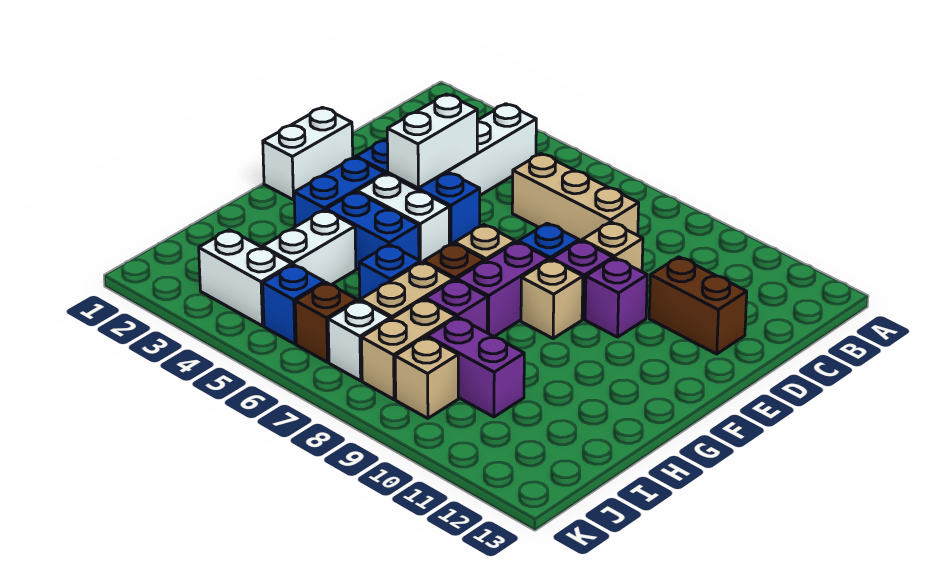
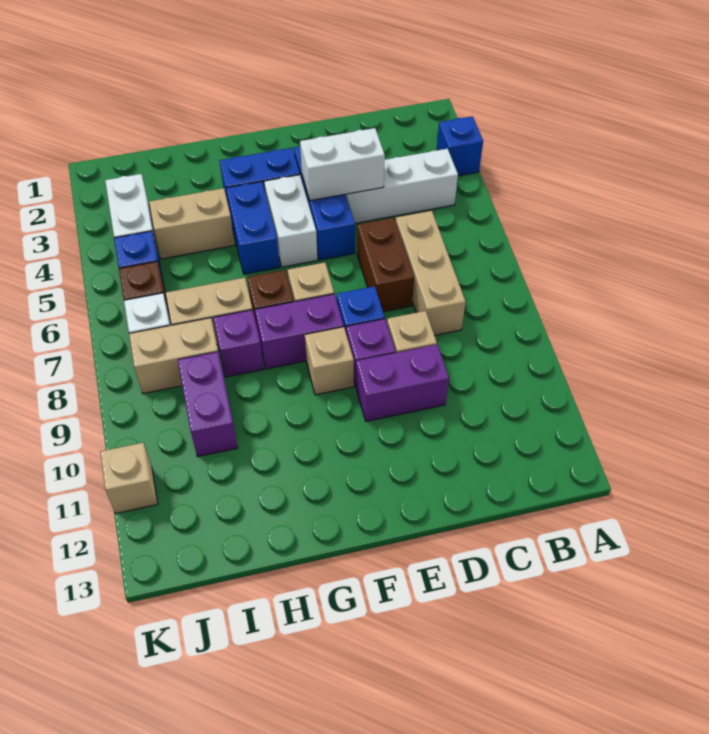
brown brick D11:D12 level 1 -> brown brick D6:D7 level 1
white brick E1:F1 level 1 -> none
purple brick E10 level 1 -> purple brick D10:E10 level 1
white brick H4:I4 level 1 -> tan brick H4:I4 level 1
blue brick H6 level 1 -> blue brick A3 level 1
tan brick J9 level 1 -> tan brick K11 level 1

